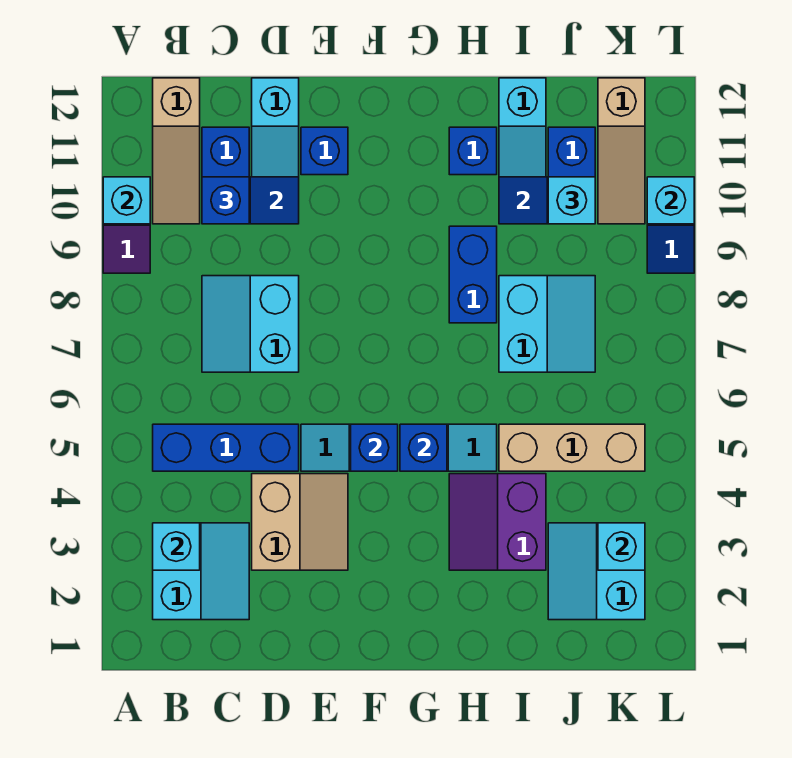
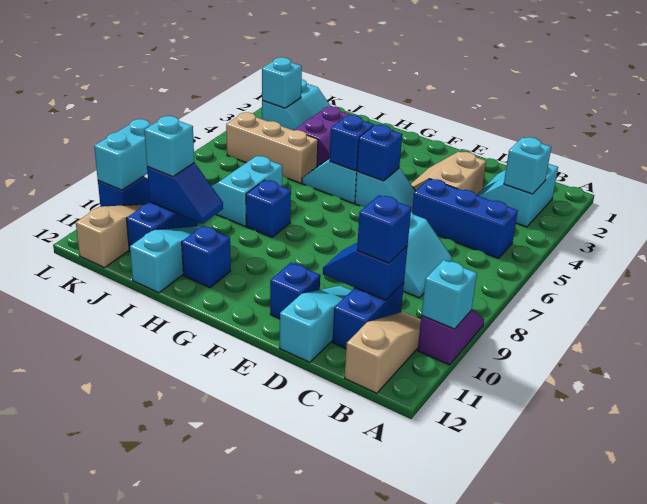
blue brick H8:H9 level 1 -> blue brick H8 level 1
cyan brick L10 level 2 -> cyan brick L9:L10 level 2

